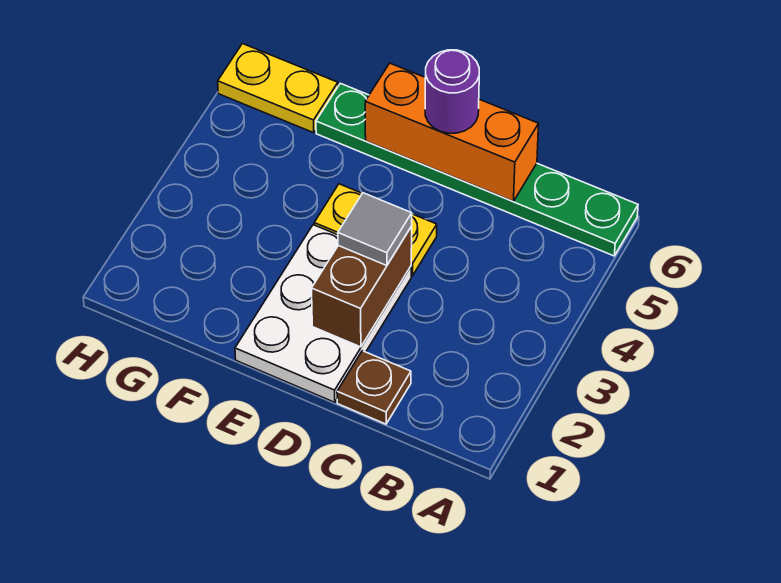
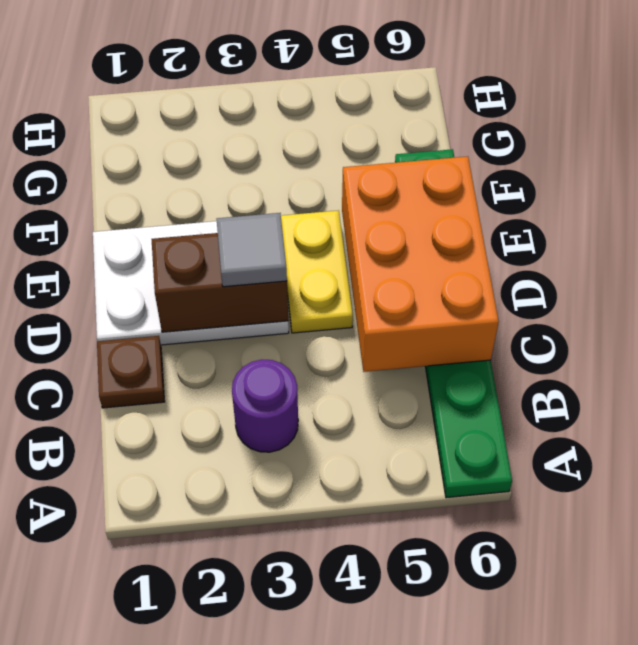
orange brick C6:E6 level 2 -> orange brick C5:E6 level 2
purple round brick D6 level 3 -> purple round brick B3 level 1
yellow plate G6:H6 level 1 -> none

